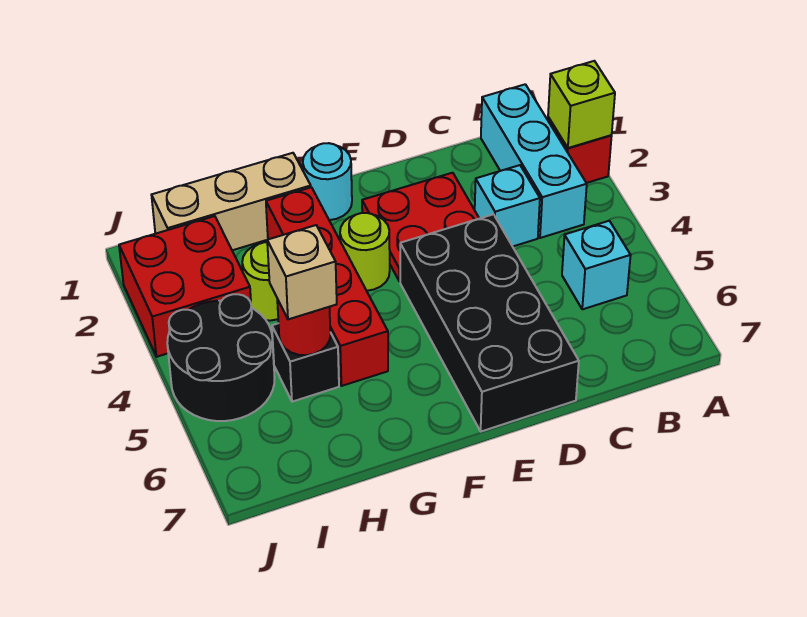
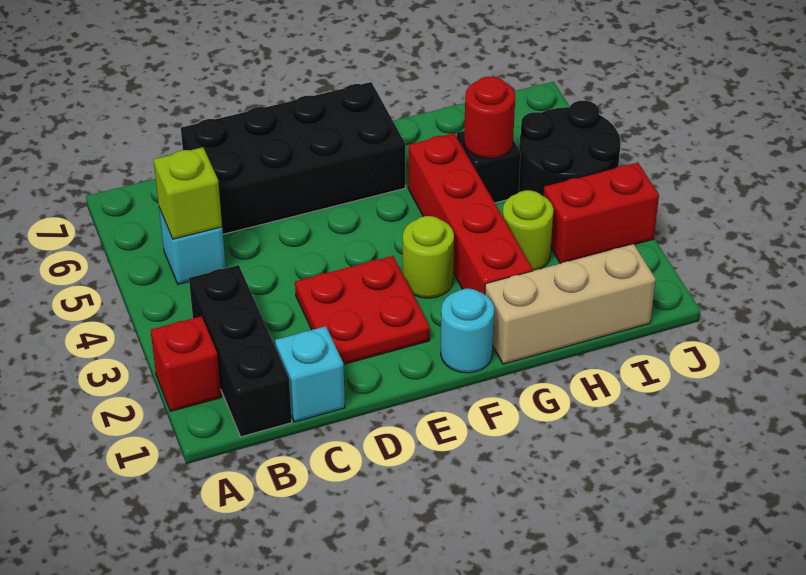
lime brick A2 level 2 -> lime brick B5 level 2
cyan brick B1:B3 level 1 -> black brick B1:B3 level 1
cyan brick C3 level 1 -> cyan brick C1 level 1
black brick D4:E7 level 1 -> black brick C6:F7 level 1
tan brick H5 level 3 -> none
red brick I2:J3 level 1 -> red brick I3:J3 level 1

